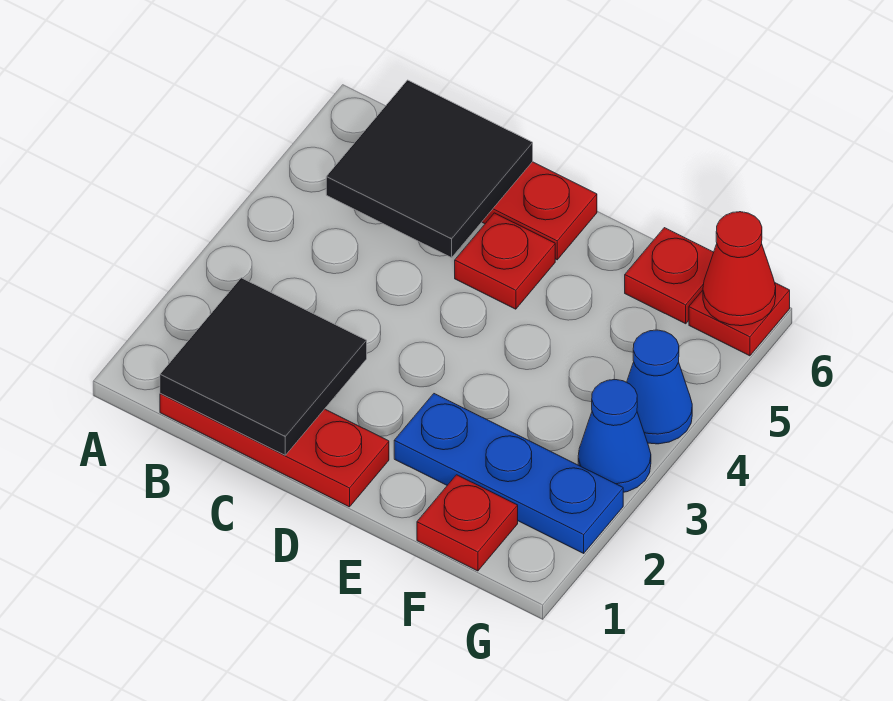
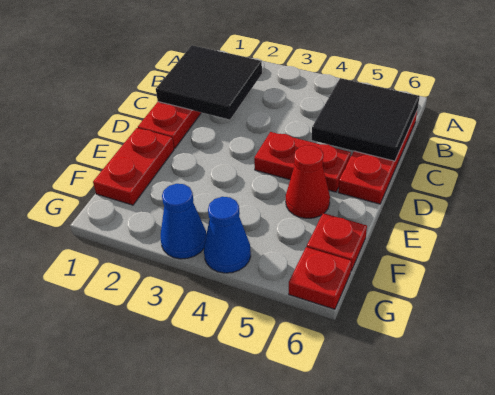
red plate D5 level 1 -> red plate D4:D5 level 1
blue plate E2:G2 level 1 -> none
red plate F1 level 1 -> red plate E1:F1 level 1
red cone G6 level 2 -> red cone E5 level 1

